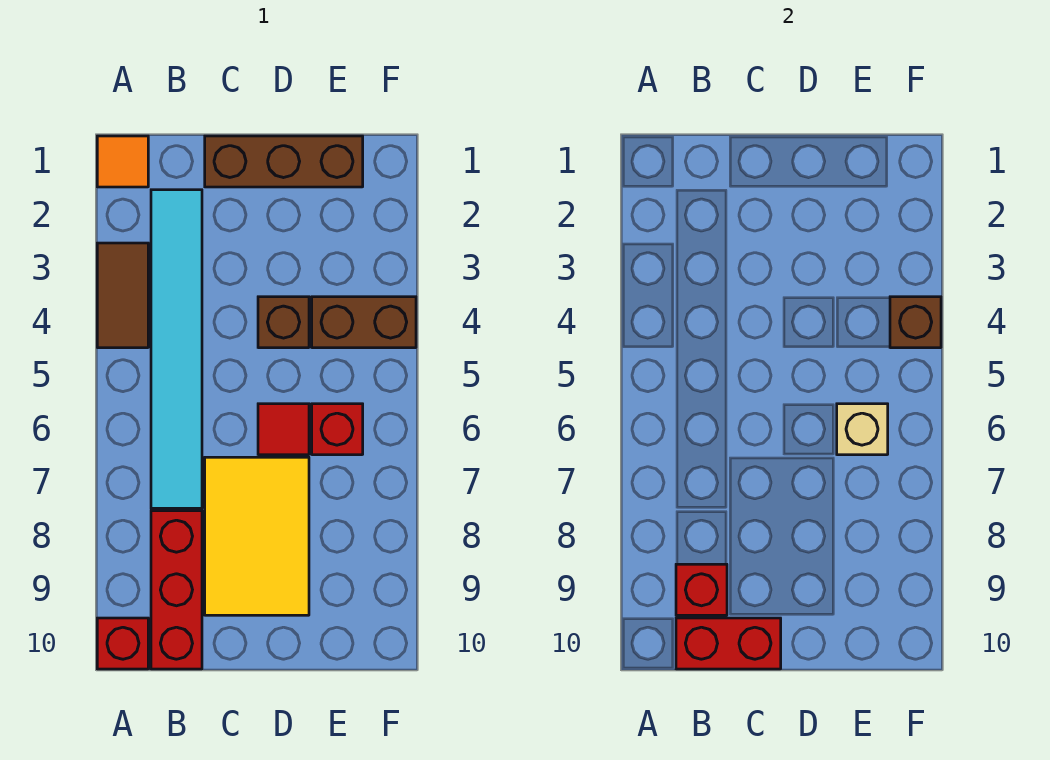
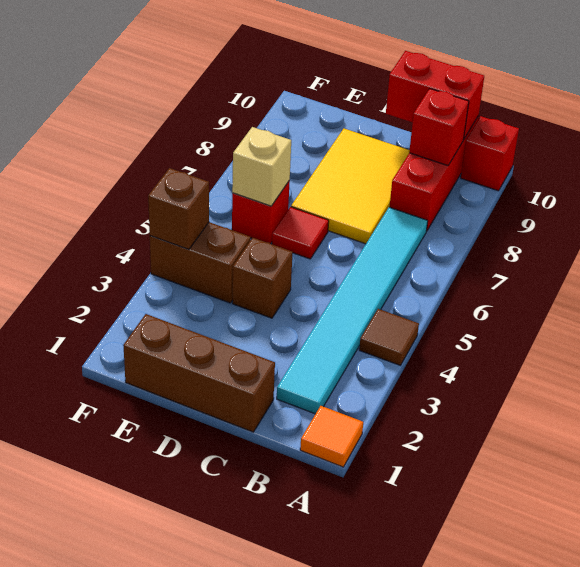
brown tile A3:A4 level 1 -> brown tile A4 level 1

